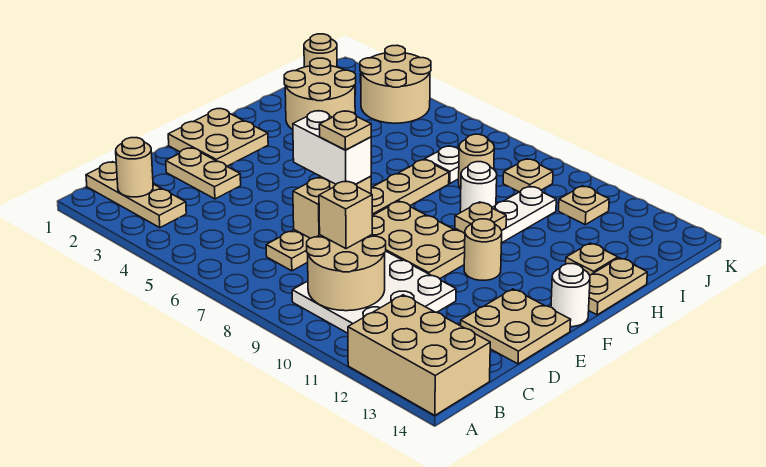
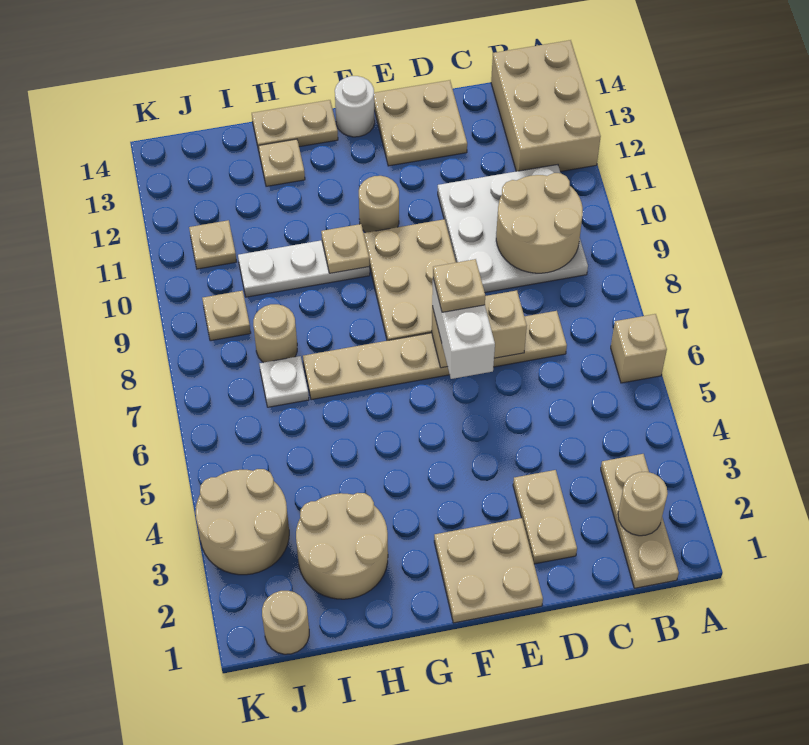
tan brick C9 level 3 -> tan brick A6 level 1
white round brick H9 level 1 -> none

